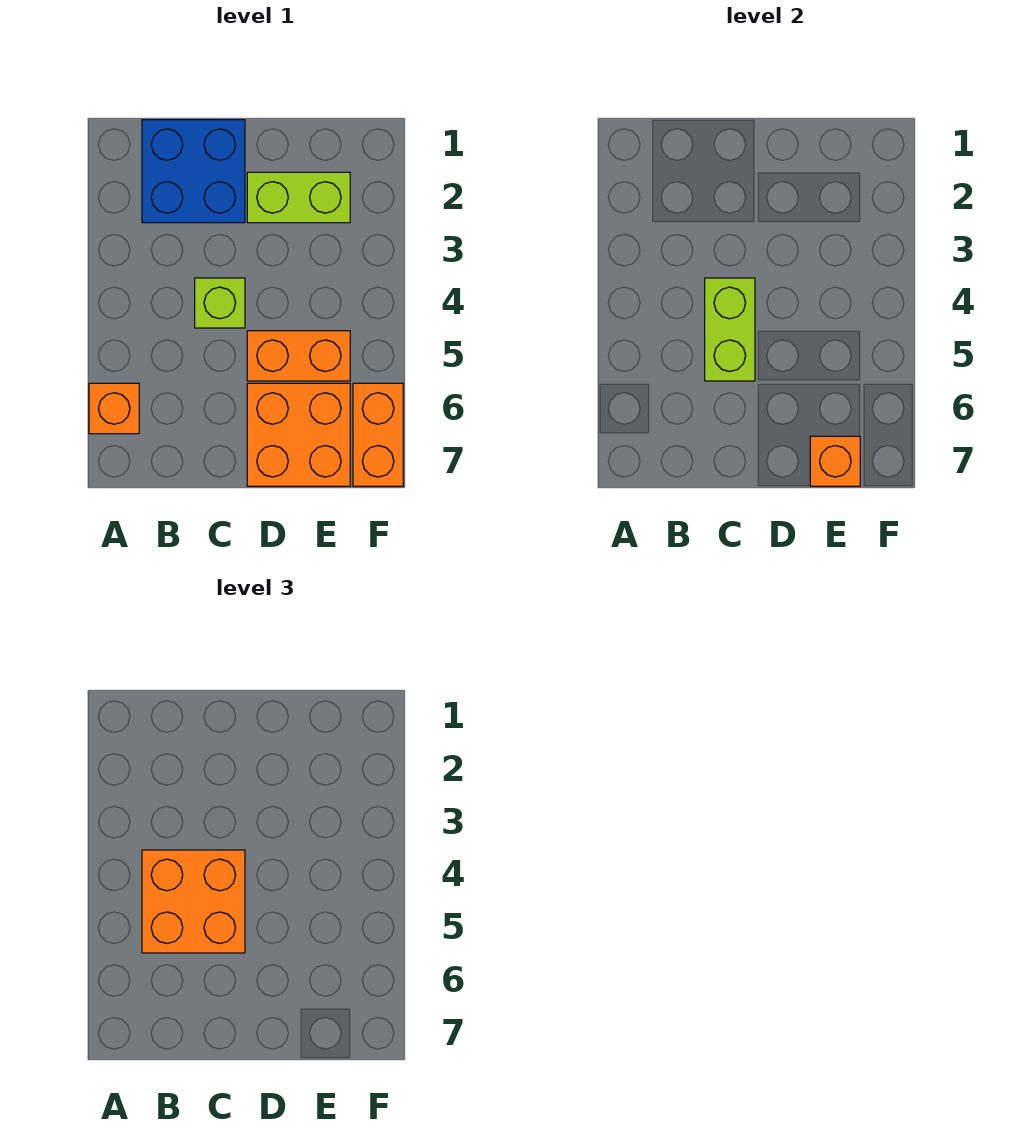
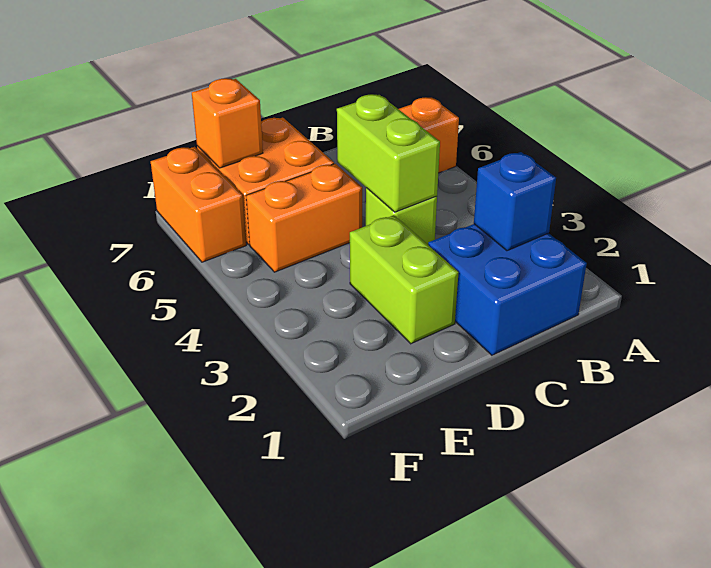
none -> blue brick B2 level 2
orange brick B4:C5 level 3 -> none
lime brick D2:E2 level 1 -> lime brick D2:D3 level 1

